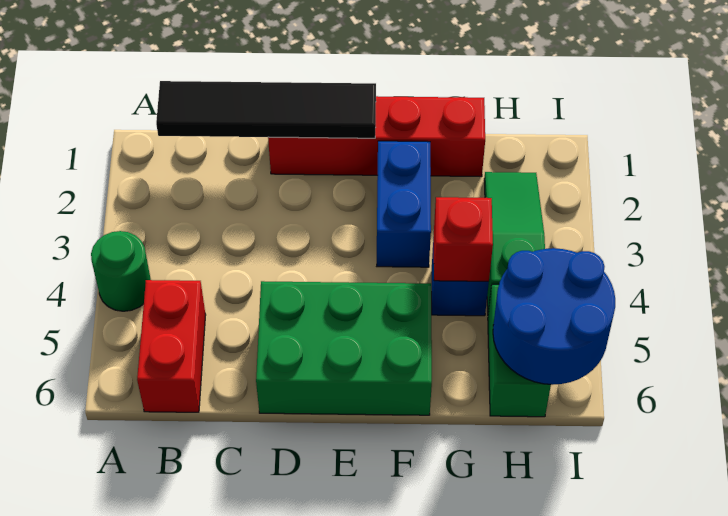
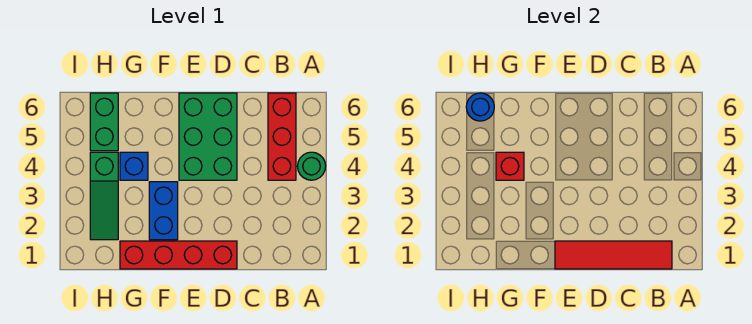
black tile B1:E1 level 2 -> red tile B1:E1 level 2
red brick B5:B6 level 1 -> red brick B4:B6 level 1
green brick D5:F6 level 1 -> green brick D4:E6 level 1
blue round brick H5:I6 level 2 -> blue round brick H6 level 2

